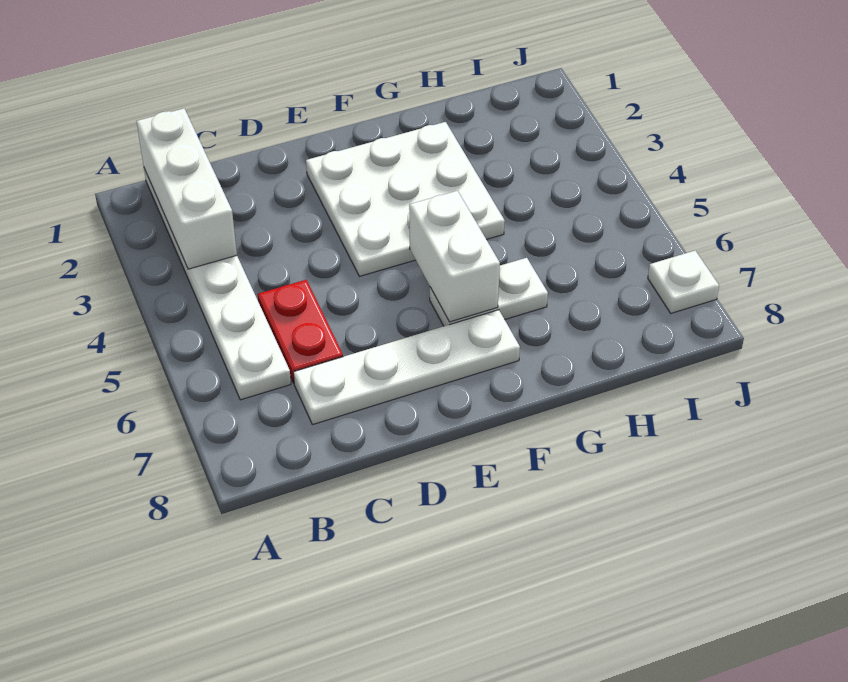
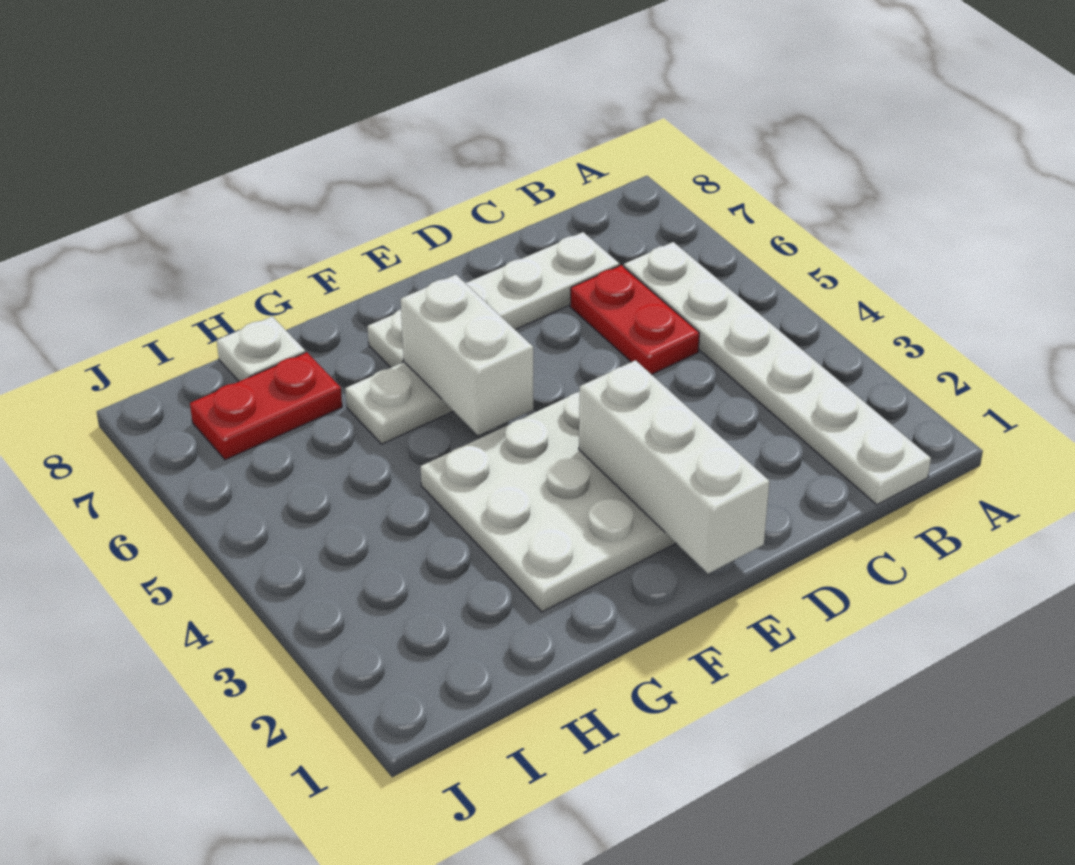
white brick B1:B3 level 2 -> white brick E1:E3 level 2
none -> red plate H7:I7 level 1
white plate J7 level 1 -> white plate H8 level 1

